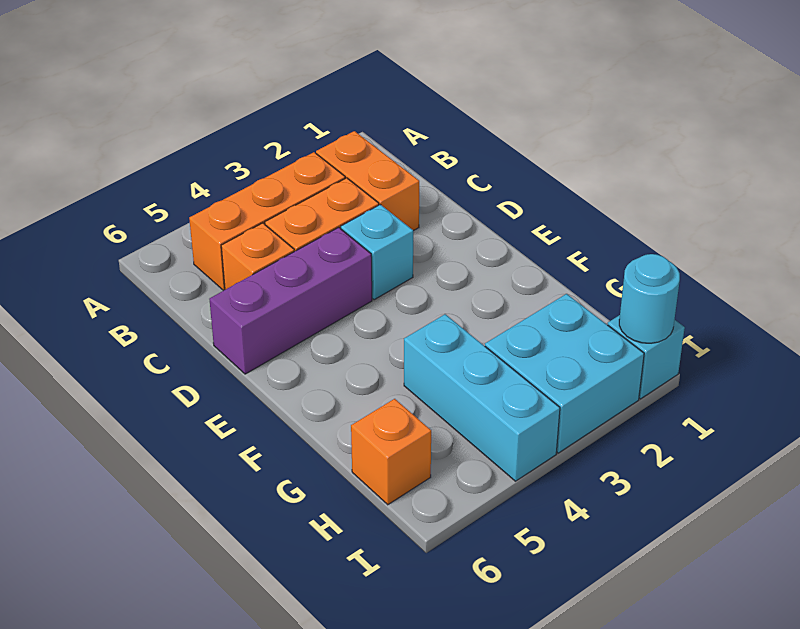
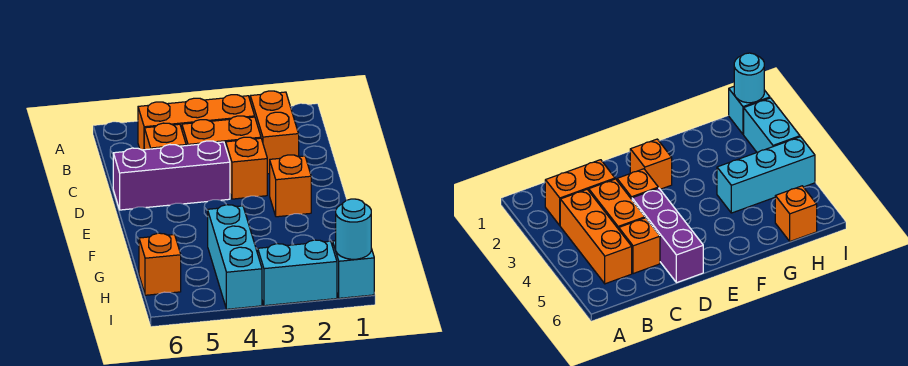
cyan brick D3 level 1 -> orange brick D3 level 1
none -> orange brick E2 level 1
cyan brick H2:I3 level 1 -> cyan brick I2:I3 level 1

